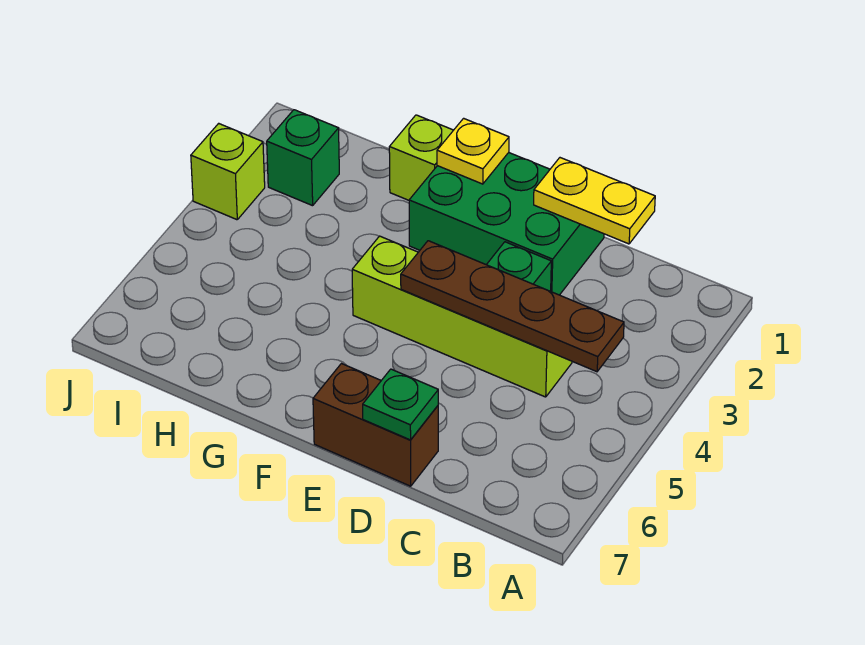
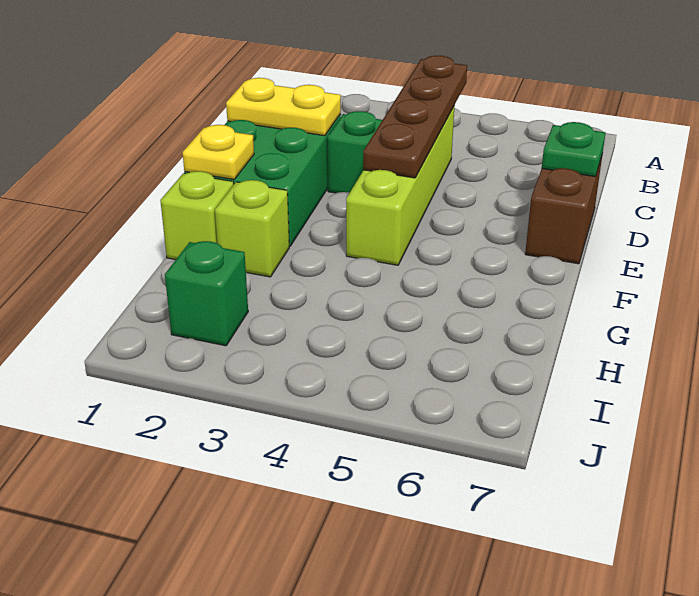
yellow plate C1:D1 level 2 -> yellow plate D1:D2 level 2
lime brick J3 level 1 -> lime brick G2 level 1

